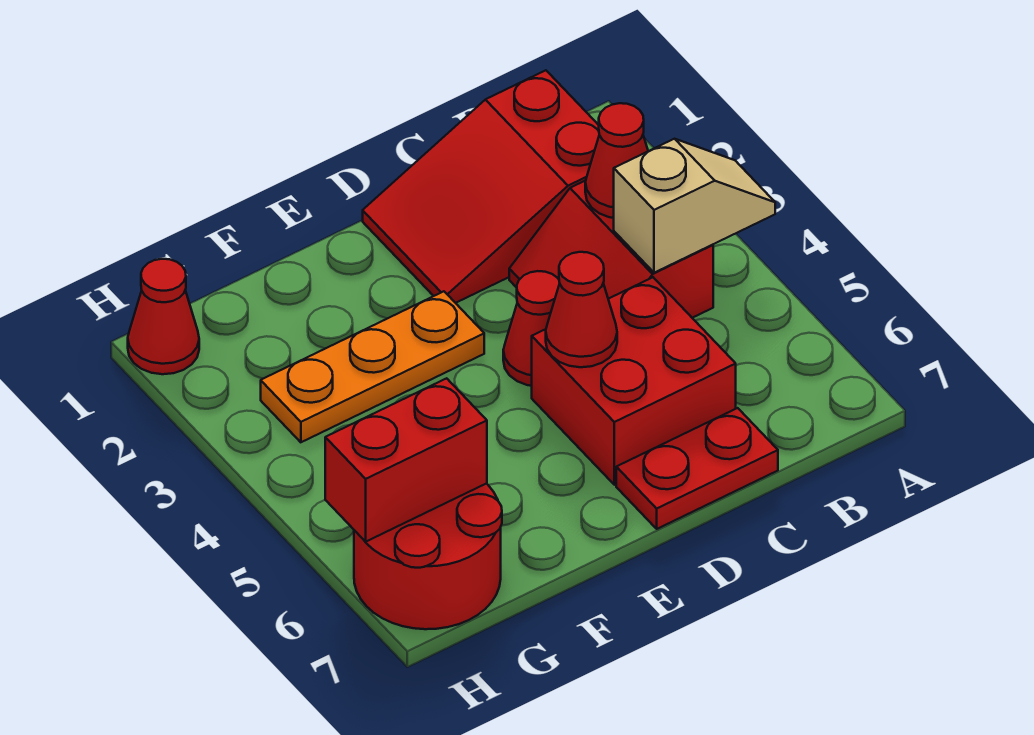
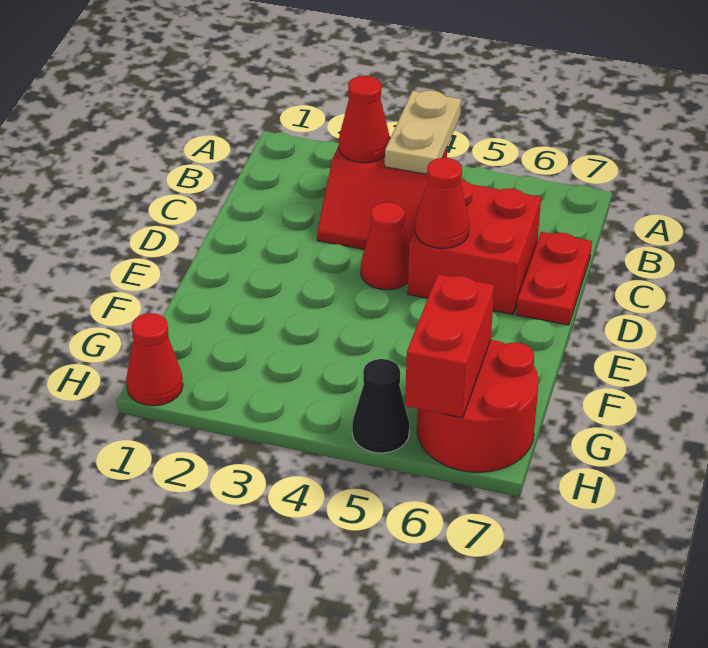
tan slope A4:B4 level 2 top B -> tan plate A4:B4 level 2
red slope B1:D2 level 1 top B -> none
orange plate E3:G3 level 1 -> none
none -> black cone H5 level 1

